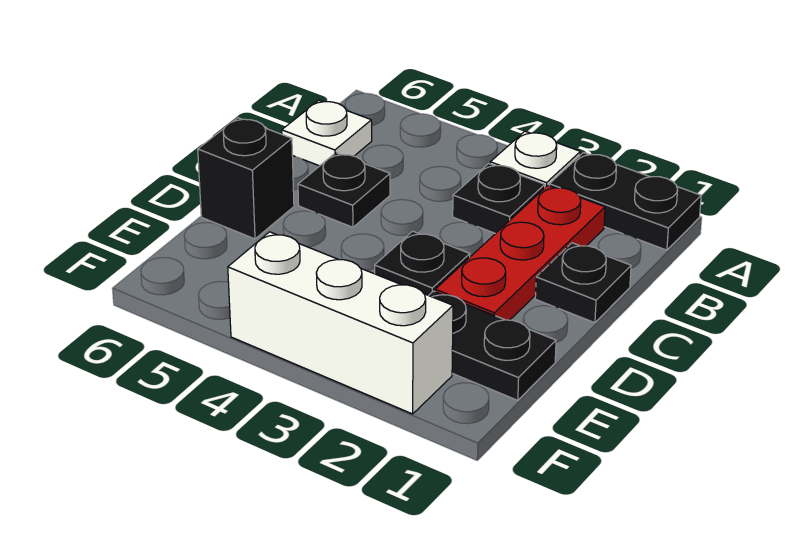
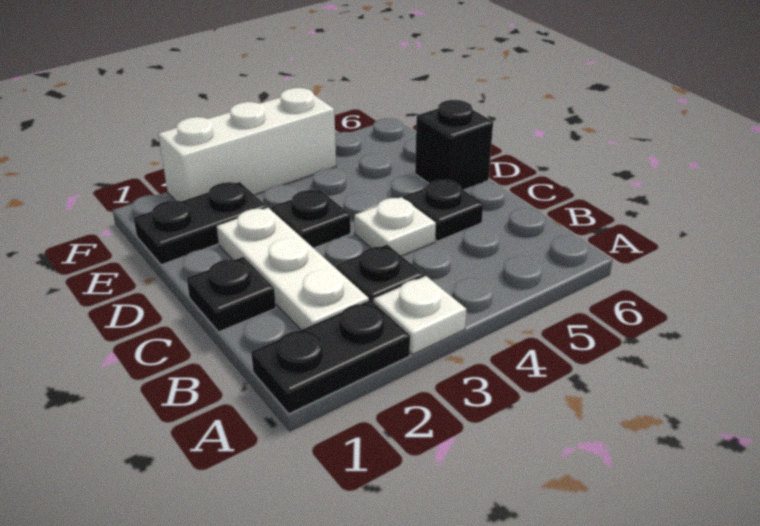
red plate B2:D2 level 1 -> white plate B2:D2 level 1
white plate B6 level 1 -> white plate C4 level 1

